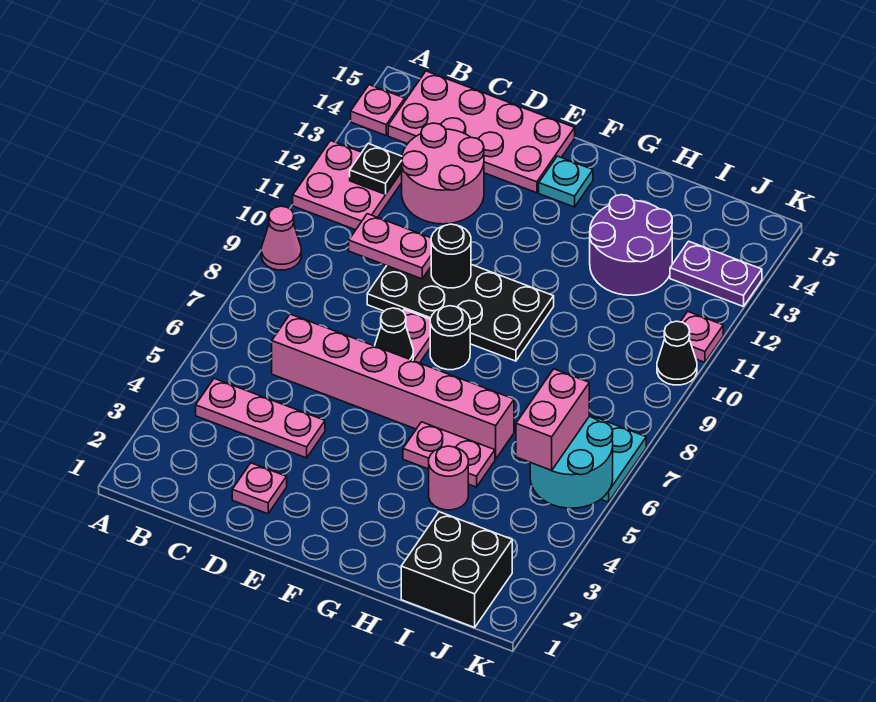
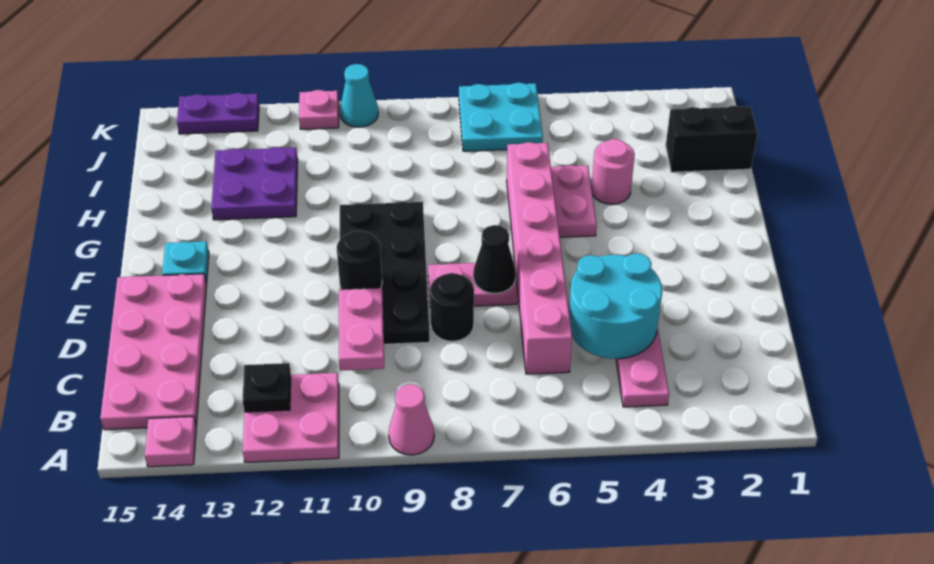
pink round brick C12:D13 level 1 -> none
pink plate D2 level 1 -> none
black round brick F8 level 1 -> black round brick D8 level 1
purple round brick H12:I13 level 1 -> purple plate H12:I13 level 1
black brick I1:J2 level 1 -> black brick I1:I2 level 1
cyan round brick J5:K6 level 2 -> cyan round brick C4:D5 level 2
pink brick J5:J6 level 3 -> none
purple plate J13:K13 level 1 -> purple plate K13:K14 level 1
black cone K10 level 1 -> cyan cone K10 level 1

